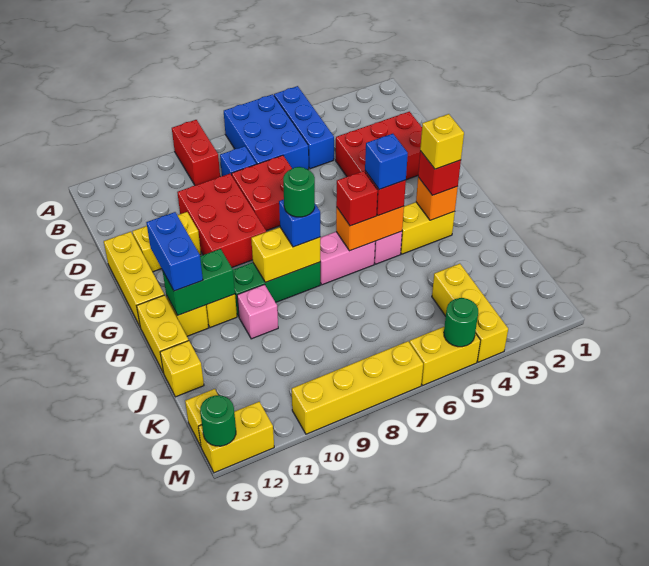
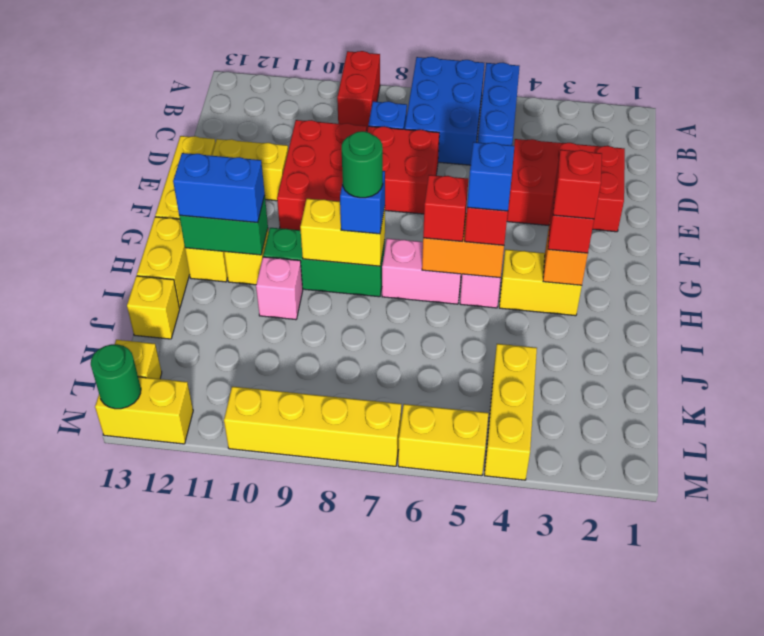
blue brick G12:H12 level 3 -> blue brick H11:H12 level 3
yellow brick H3 level 4 -> red brick H3 level 4
green round brick M5 level 2 -> none

